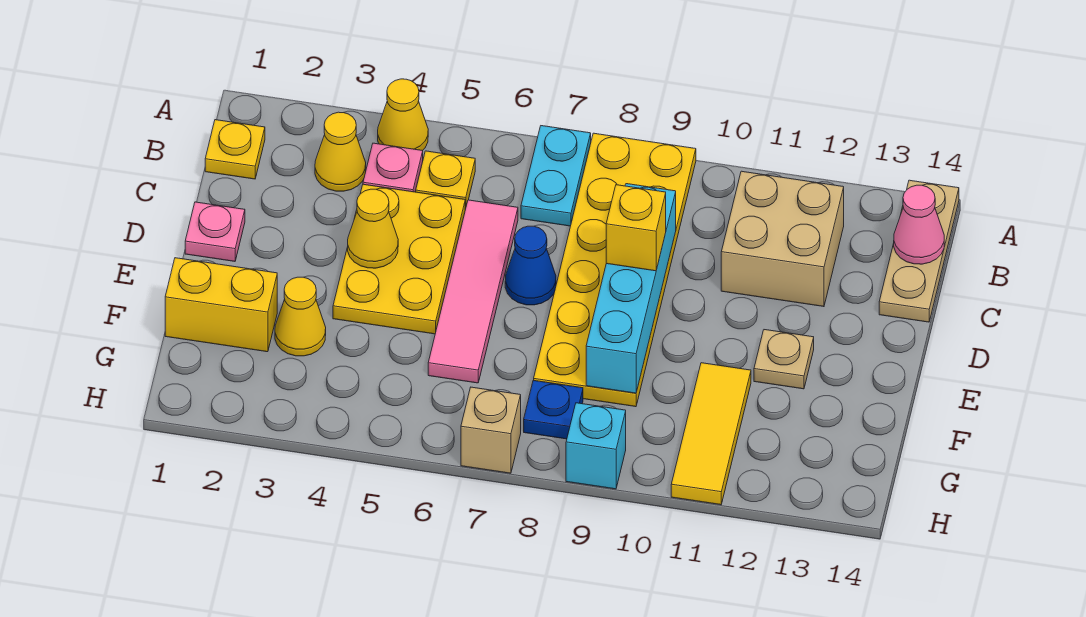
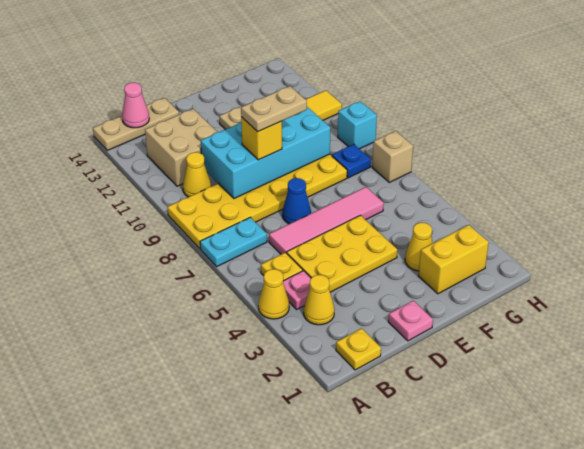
cyan brick C9:F9 level 2 -> cyan brick C9:F10 level 2
yellow cone D4 level 2 -> yellow cone B10 level 1
none -> tan plate D9:E9 level 4
yellow brick F1:F2 level 1 -> yellow brick F2:G2 level 1

